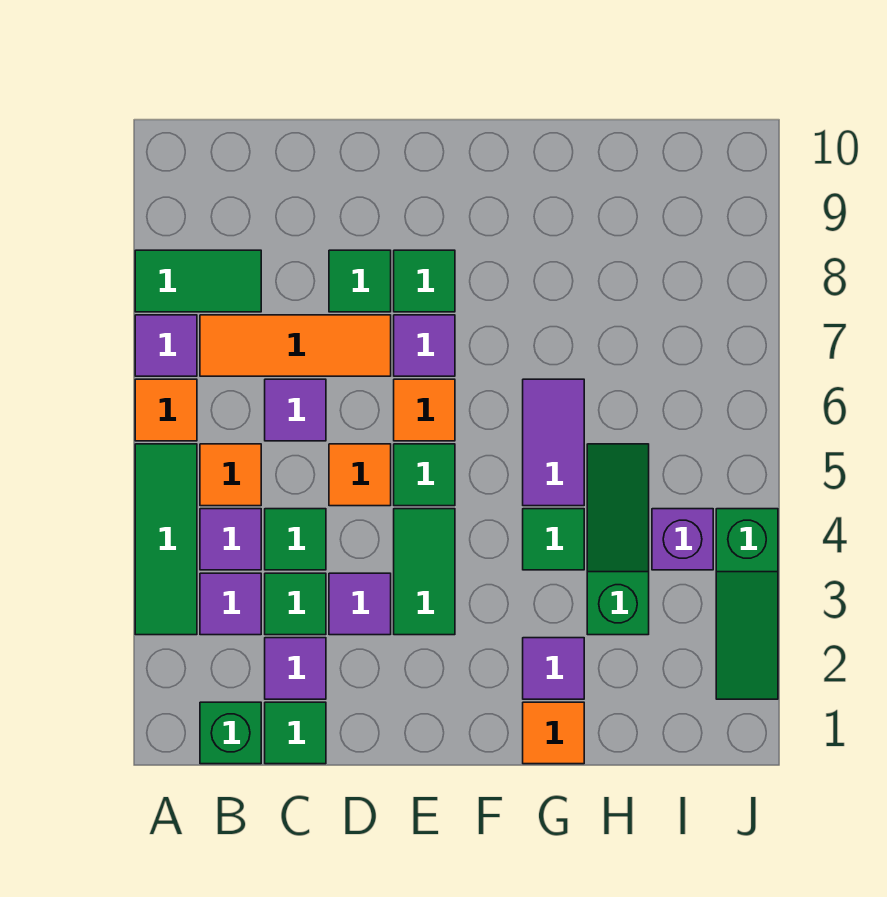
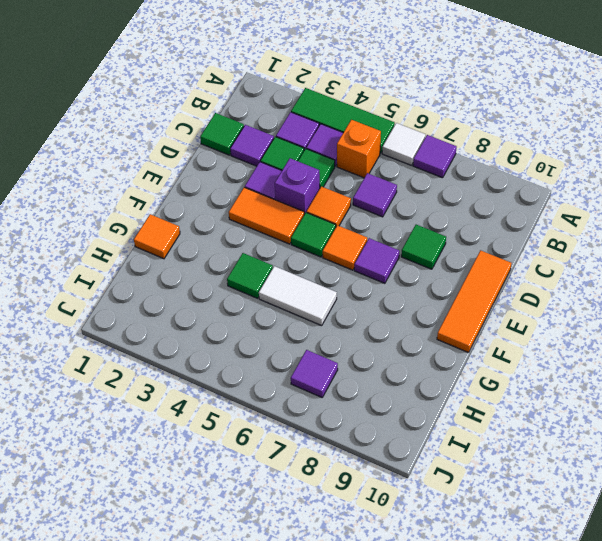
orange tile A6 level 1 -> white tile A6 level 1
green tile A8:B8 level 1 -> none
green brick B1 level 1 -> none
orange tile B5 level 1 -> orange brick B5 level 1
orange tile B7:D7 level 1 -> orange tile D10:F10 level 1
green tile E3:E4 level 1 -> orange tile E3:E4 level 1
green tile E8 level 1 -> none
purple tile G2 level 1 -> purple tile I7 level 1
purple tile G5:G6 level 1 -> white tile G5:G6 level 1
green slope H3:H5 level 1 top 3 -> none
purple brick I4 level 1 -> purple brick D4 level 1
green slope J2:J4 level 1 top 4 -> none

